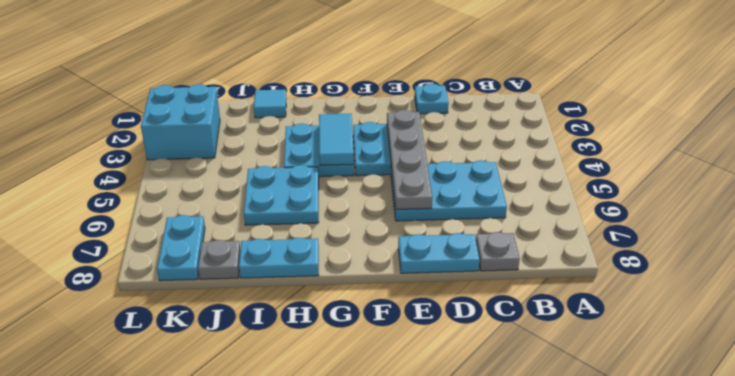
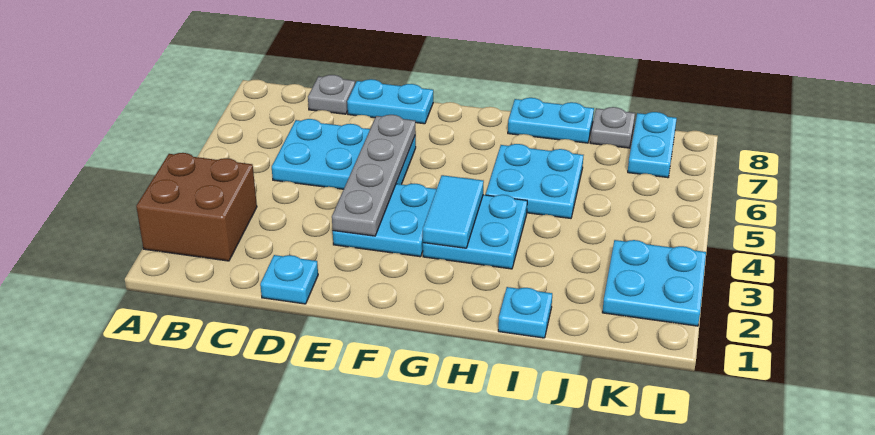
none -> brown brick A2:B3 level 1
cyan tile I1 level 1 -> cyan plate I1 level 1
cyan brick K2:L3 level 1 -> cyan plate K2:L3 level 1

